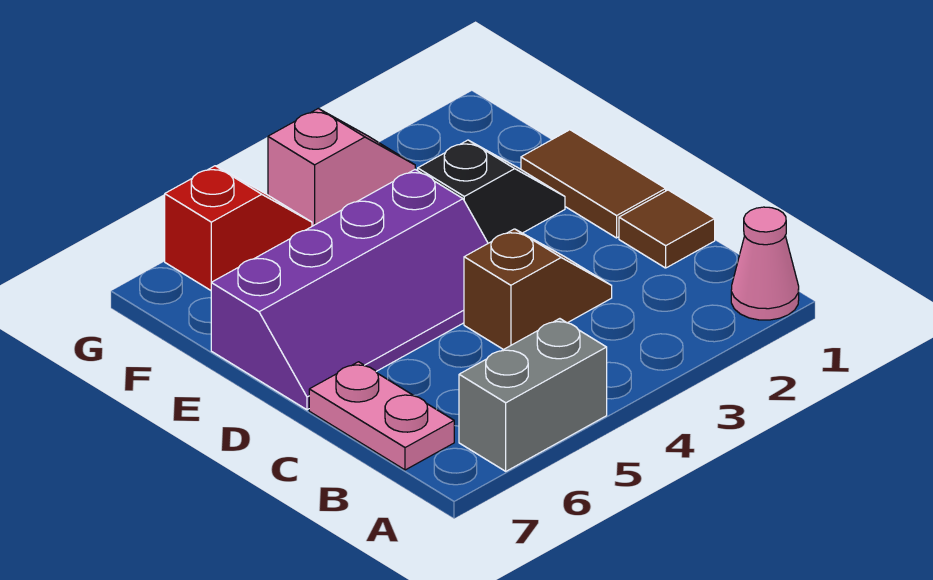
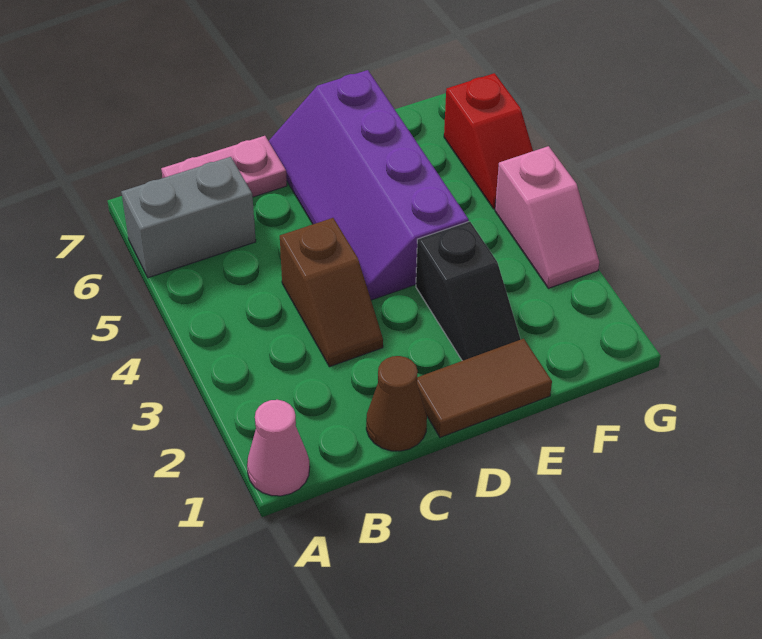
grey brick A5:A6 level 1 -> grey brick A6:B6 level 1
brown tile C1 level 1 -> brown cone C1 level 1

